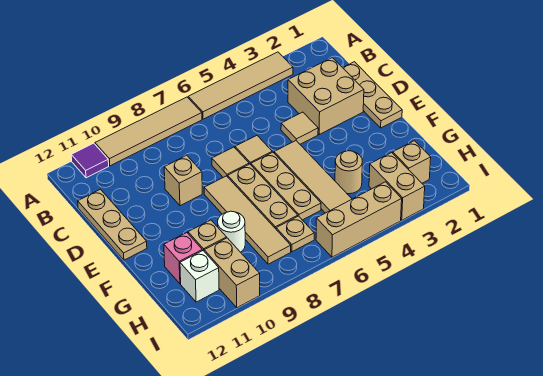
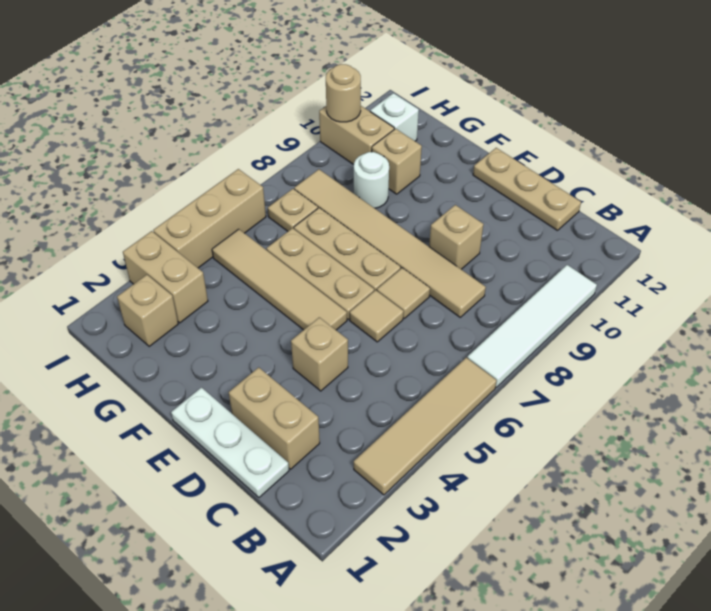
tan tile A7:A10 level 1 -> white tile A7:A10 level 1
purple tile A11 level 1 -> none
tan plate C1:E1 level 1 -> white plate C1:E1 level 1
tan brick C2:D3 level 1 -> tan brick C2:D2 level 1
tan tile D4 level 1 -> tan brick D4 level 1
tan tile E8:H8 level 1 -> tan tile C8:H8 level 1
tan round brick G4 level 1 -> tan round brick I10 level 2
pink brick G11 level 1 -> none

